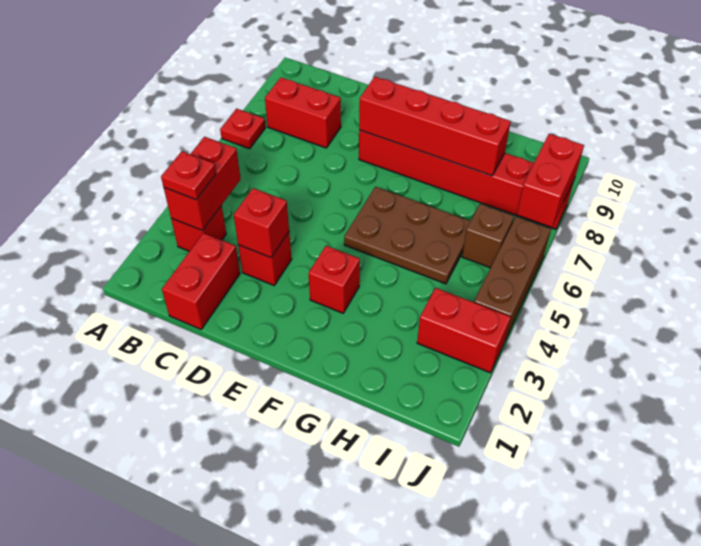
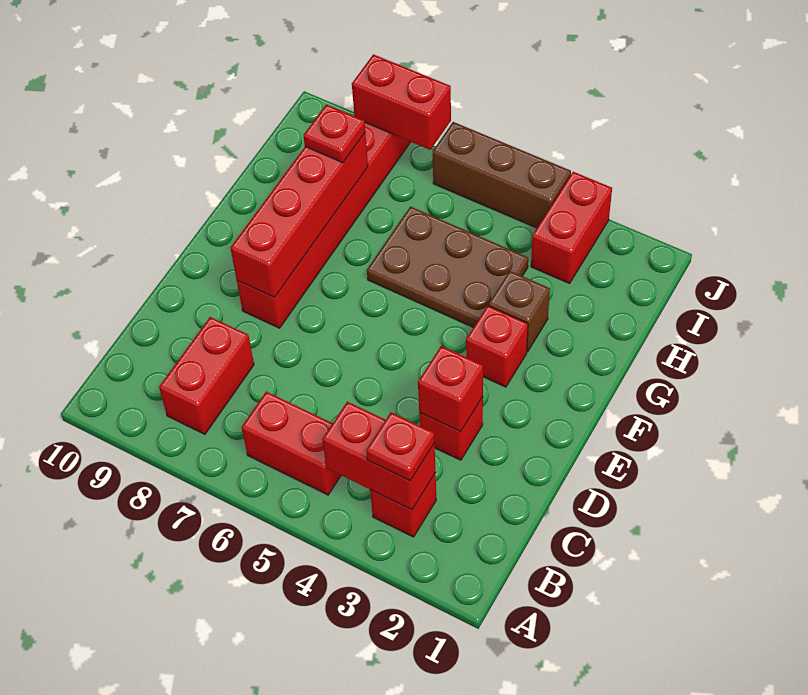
red plate A7 level 1 -> red plate H8 level 3
red brick C1:C2 level 1 -> red brick B5:B6 level 1
brown plate F5:H6 level 1 -> brown plate G4:H6 level 1
brown brick I6 level 1 -> brown brick G3 level 1

